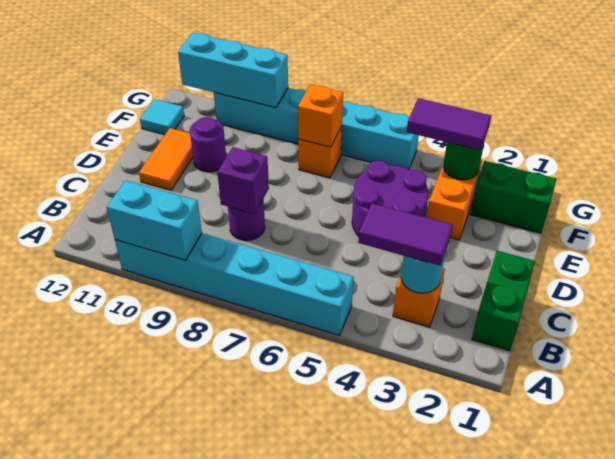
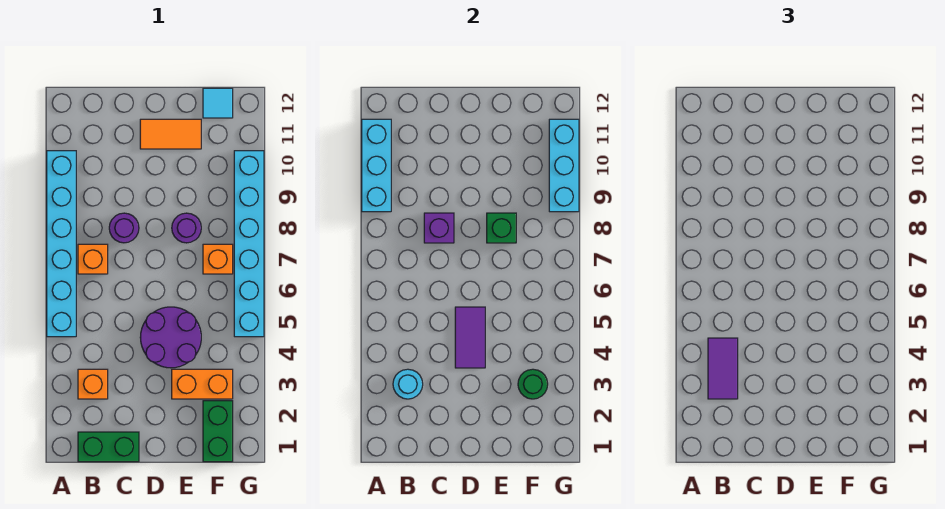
cyan brick A9:A10 level 2 -> cyan brick A9:A11 level 2
none -> green brick E8 level 2
purple round brick E10 level 1 -> purple round brick E8 level 1
purple tile F3:F4 level 3 -> purple tile D4:D5 level 2
orange brick F7 level 2 -> orange brick B7 level 1

